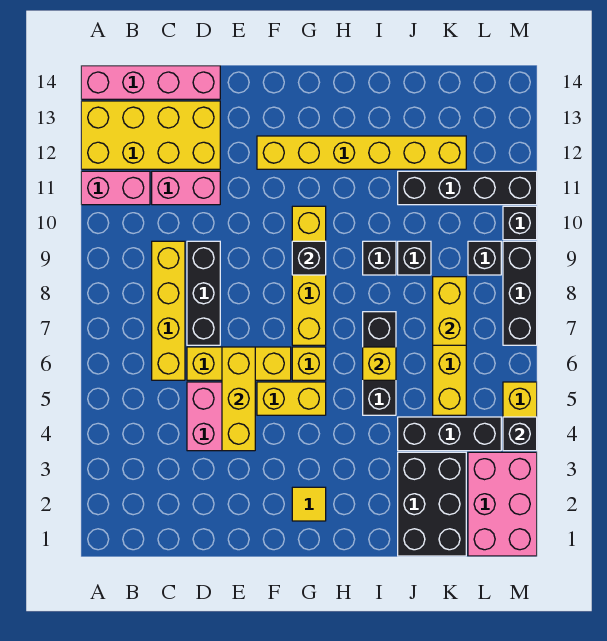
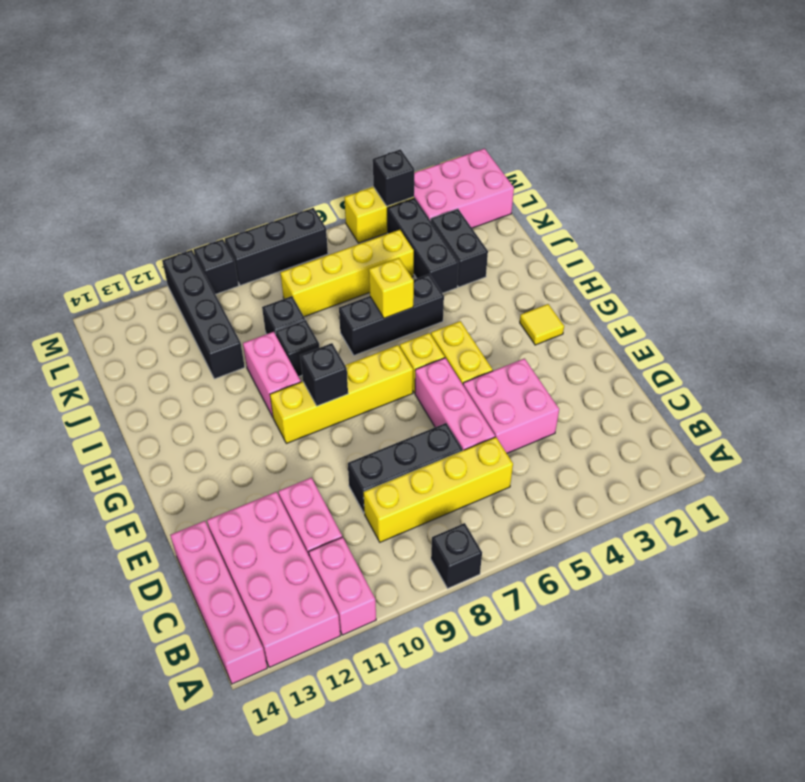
yellow brick A12:D13 level 1 -> pink brick A12:D13 level 1
yellow brick D6:F6 level 1 -> pink brick D6:F6 level 1
yellow brick E4:E6 level 2 -> none
yellow brick F12:K12 level 1 -> none
none -> pink brick H10:I10 level 1
black brick J1:K3 level 1 -> black brick J3:K3 level 1
yellow brick K7:K8 level 2 -> none
black brick L9 level 1 -> black brick A8 level 1

